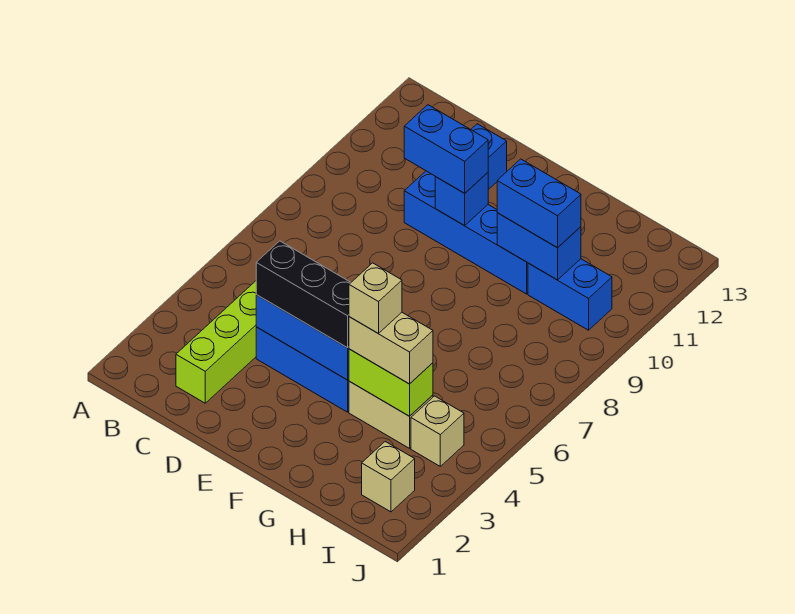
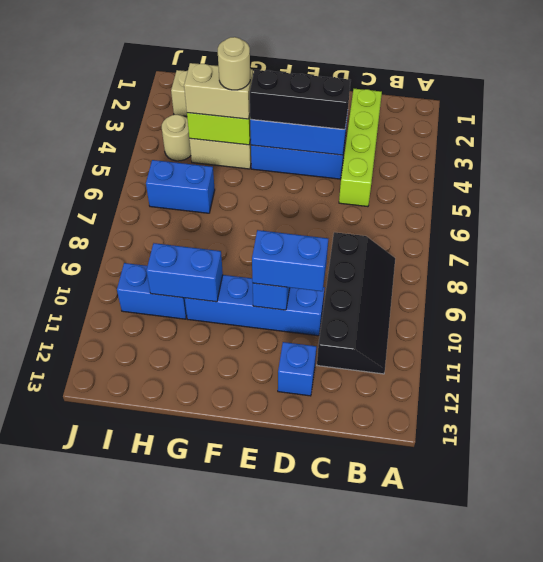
none -> black slope B8:C11 level 1 top C
tan brick G4 level 4 -> tan round brick G4 level 4
blue brick G10:H10 level 3 -> blue brick H6:I6 level 1
tan brick I4 level 1 -> tan round brick I4 level 1

